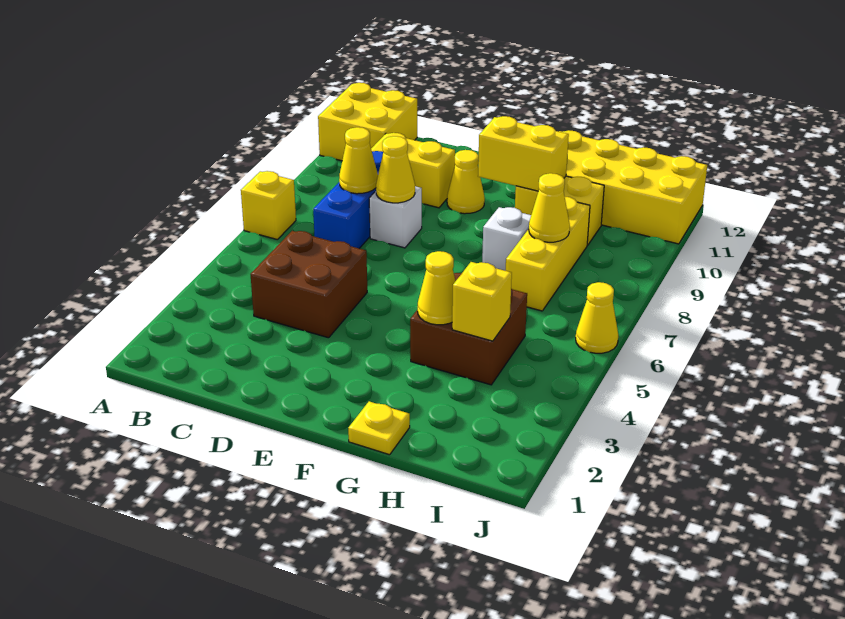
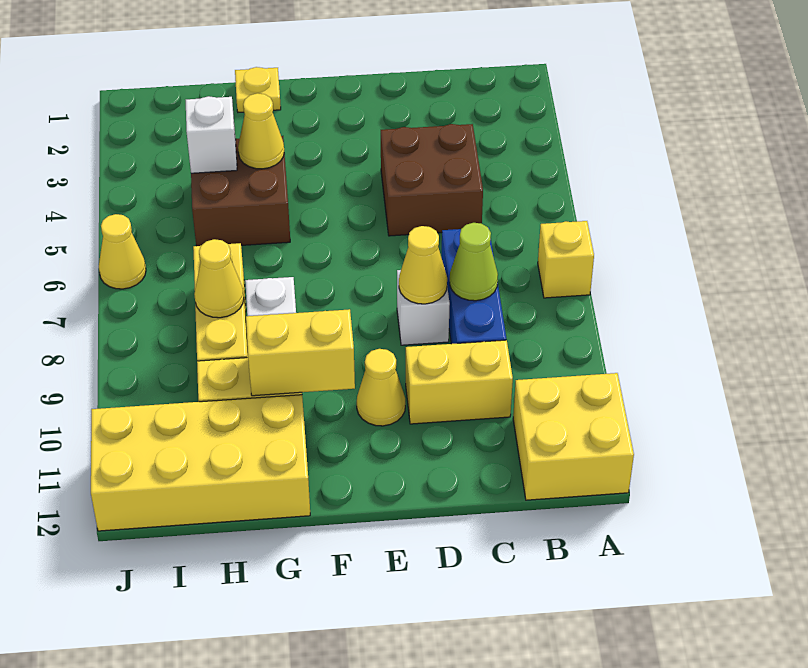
yellow cone C8 level 2 -> lime cone C8 level 2
yellow brick H4 level 2 -> white brick H4 level 2

